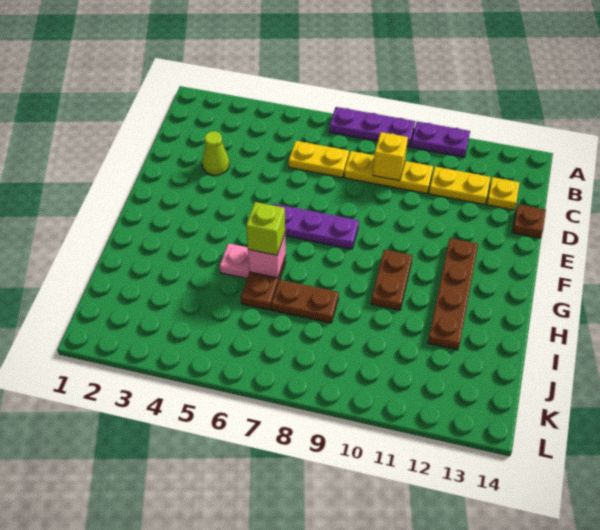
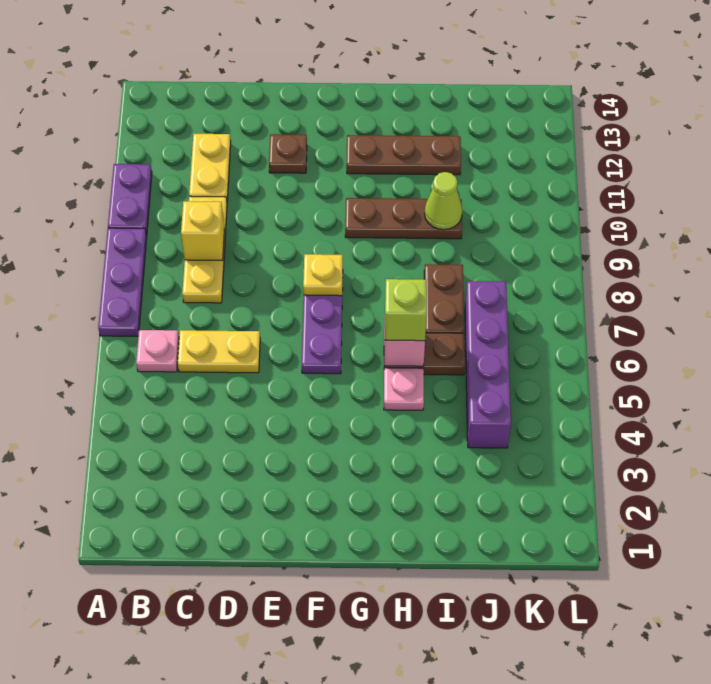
none -> pink plate B6 level 1
yellow plate C6:C7 level 1 -> yellow plate C6:D6 level 1
yellow plate C13 level 1 -> yellow plate F8 level 2
lime cone D3 level 1 -> lime cone I10 level 2
brown plate D14 level 1 -> brown plate E12 level 1
brown plate F12:I12 level 1 -> brown plate G12:I12 level 1
brown plate G10:H10 level 1 -> brown plate G10:I10 level 1
none -> purple brick J4:J7 level 1

